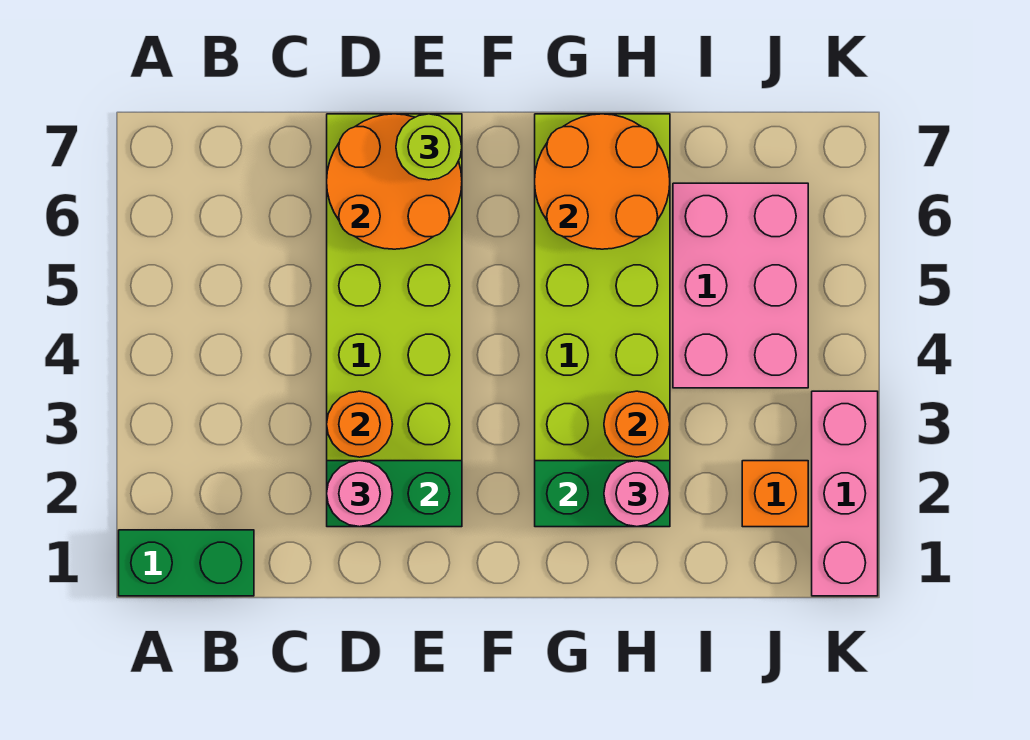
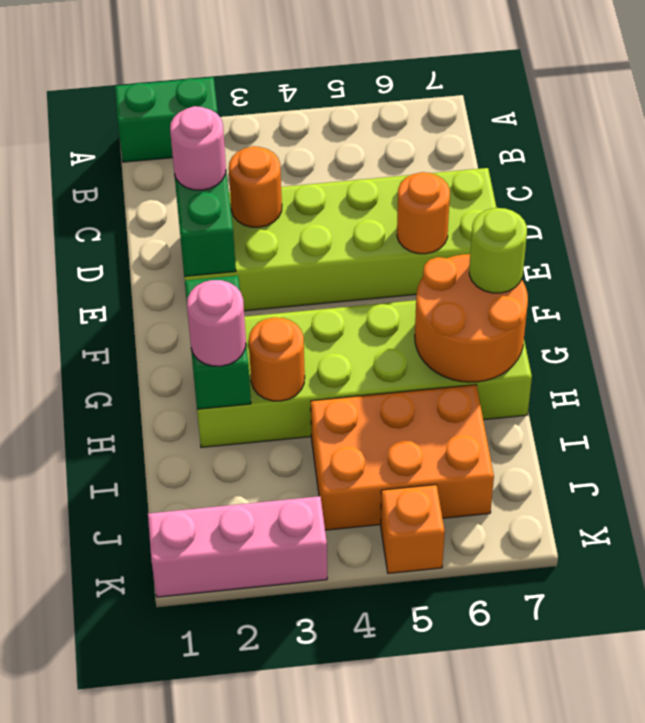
green brick A1:B1 level 1 -> green brick A1:A2 level 1
orange round brick D6:E7 level 2 -> orange round brick E6 level 2
lime round brick E7 level 3 -> lime round brick G7 level 3
pink brick I4:J6 level 1 -> orange brick I4:J6 level 1
orange brick J2 level 1 -> orange brick K5 level 1

